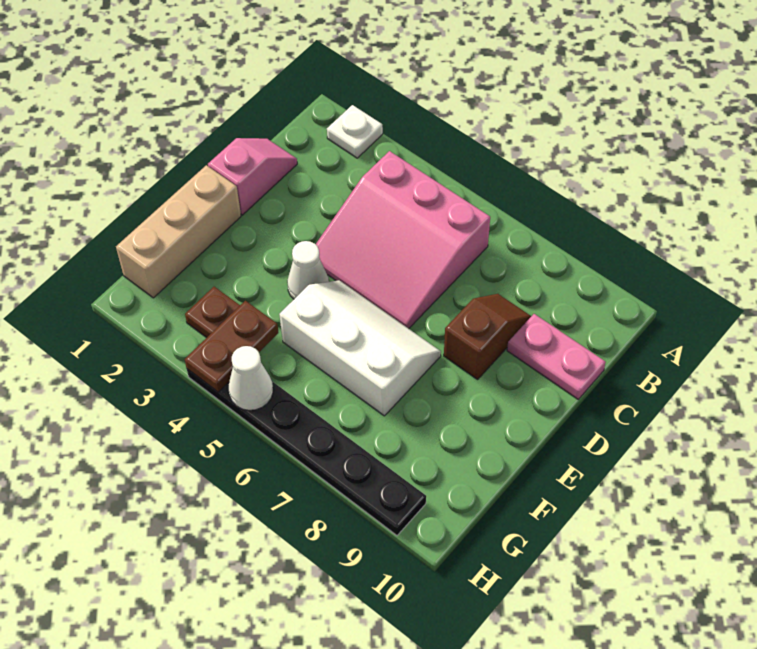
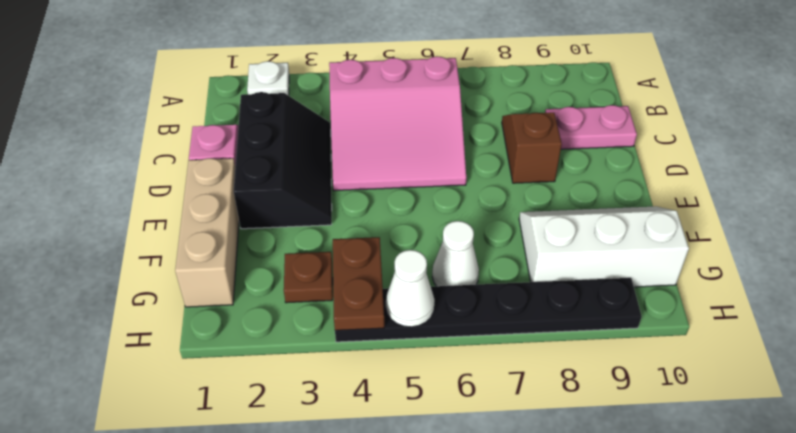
none -> black slope C2:E3 level 1 top 2
white cone E4 level 1 -> white cone G6 level 1
white slope E5:F7 level 1 top F -> white slope F8:G10 level 1 top G

